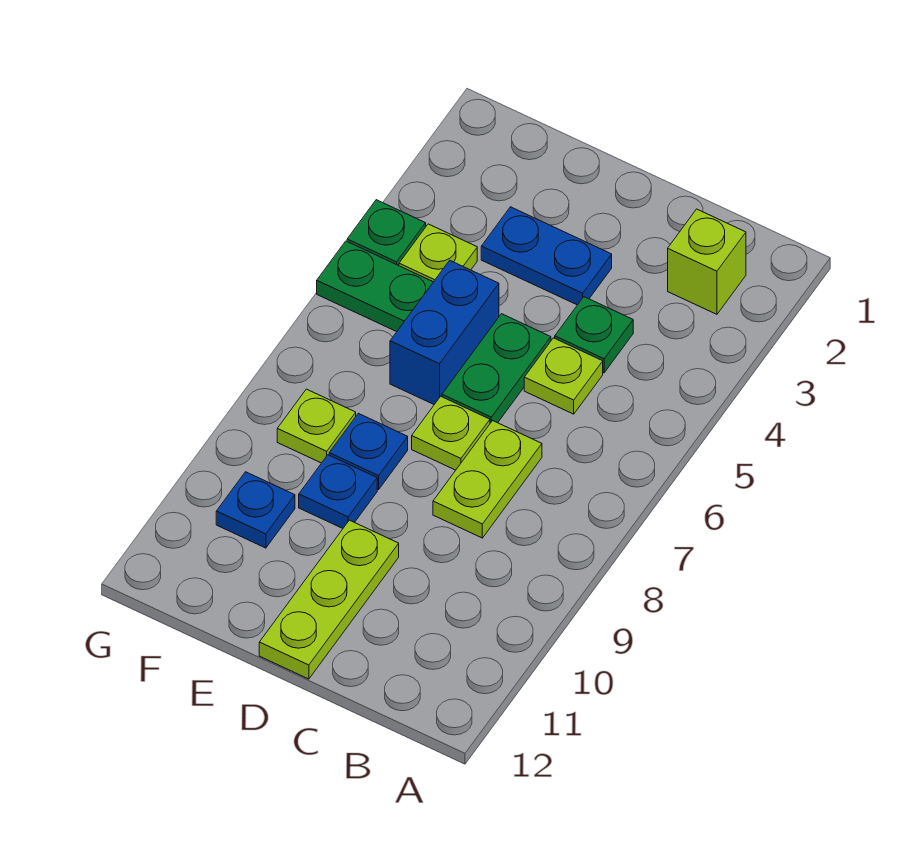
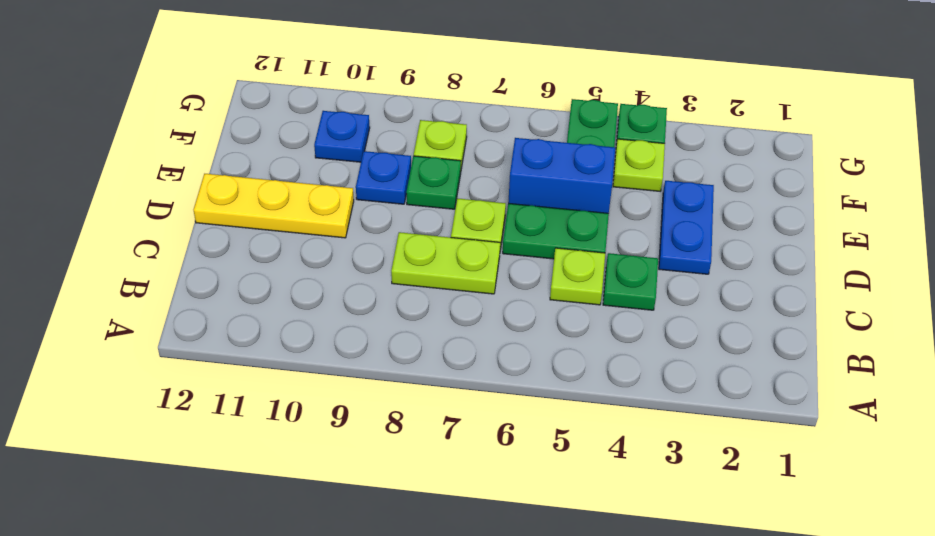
lime brick B2 level 1 -> none
lime plate D10:D12 level 1 -> yellow plate D10:D12 level 1
blue plate E8 level 1 -> green plate E8 level 1

